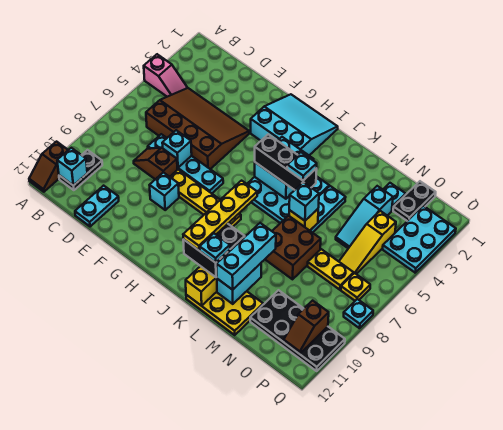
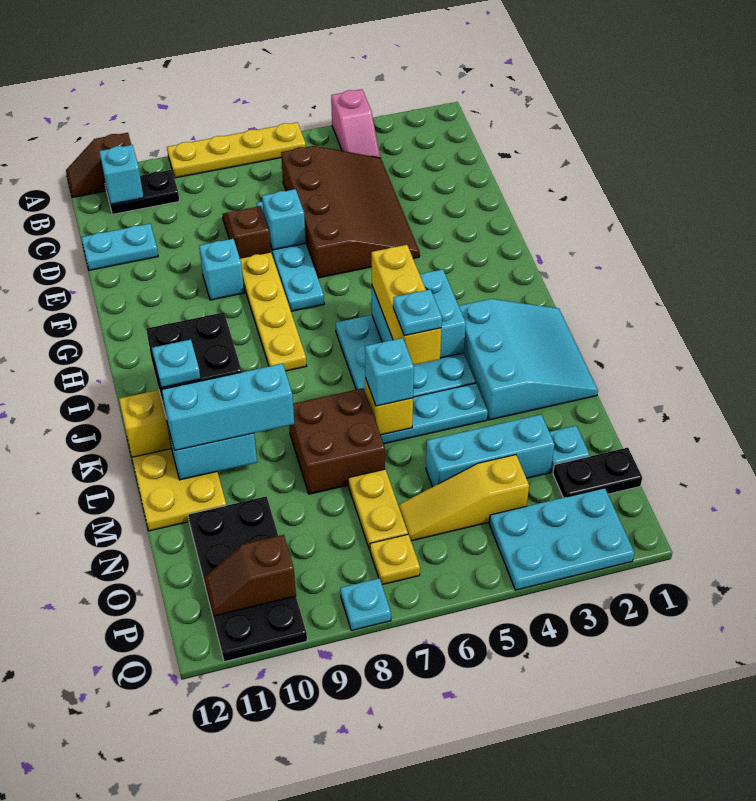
cyan slope G1:I3 level 1 top 3 -> cyan slope J1:L3 level 1 top 3
black brick I5:K5 level 3 -> yellow brick I5:K5 level 3
yellow plate J8:J11 level 4 -> yellow plate A6:A9 level 1
cyan slope N3:N5 level 1 top 3 -> cyan brick N3:N5 level 1

